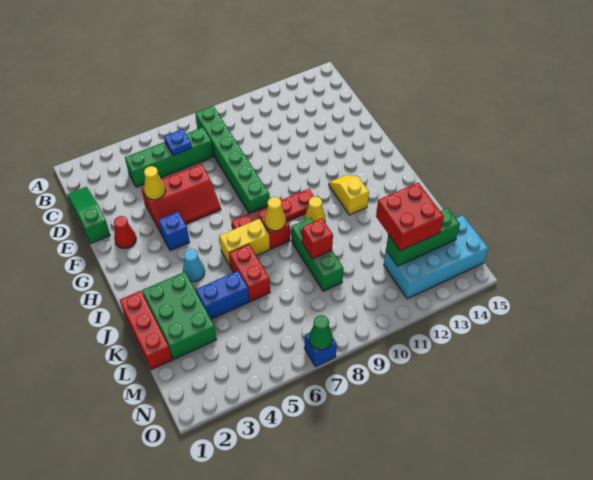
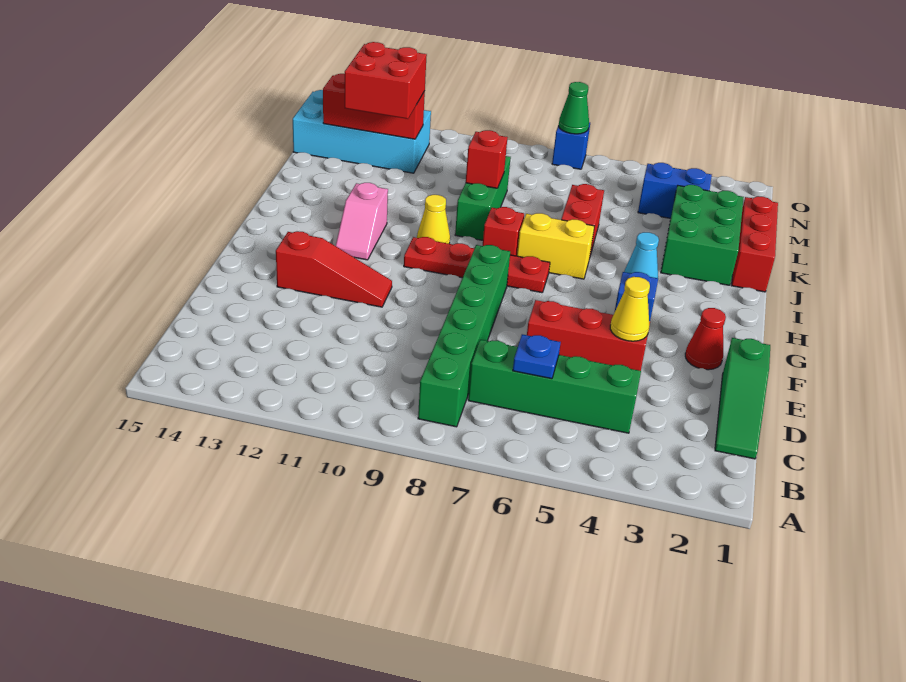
none -> red slope F11:F13 level 1 top 13
yellow slope H12:I12 level 1 top I -> pink slope H12:I12 level 1 top I
yellow cone I8 level 2 -> none
blue brick K4:K5 level 1 -> blue brick M3:M4 level 1
green brick M12:M14 level 2 -> red brick M12:M14 level 2

